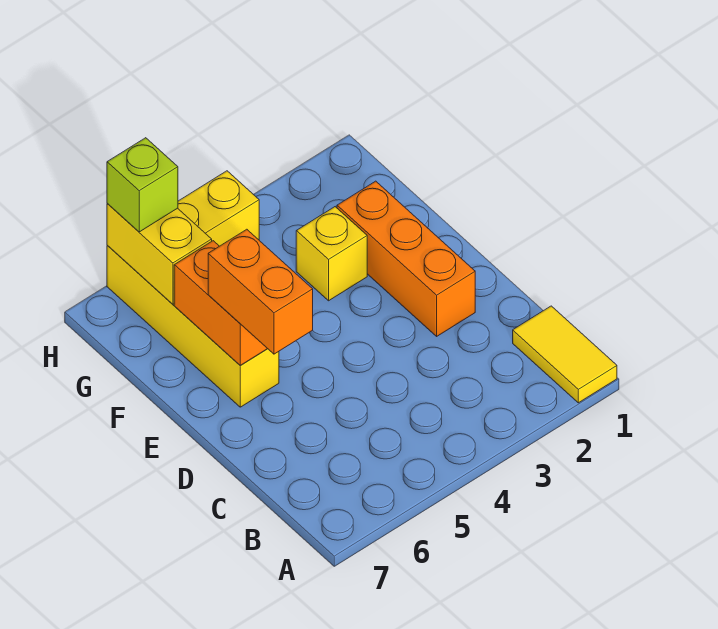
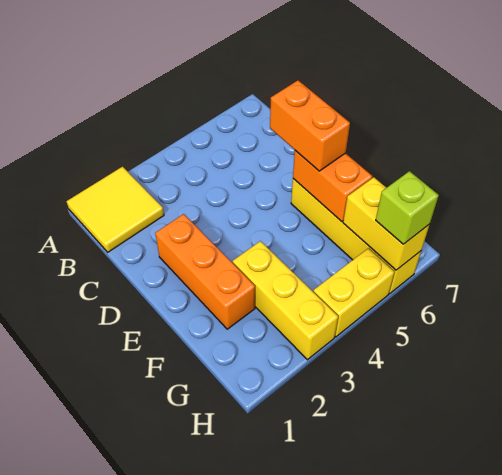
yellow tile A1:B1 level 1 -> yellow tile A1:B2 level 1
yellow brick F3 level 1 -> yellow brick F3:H3 level 1

